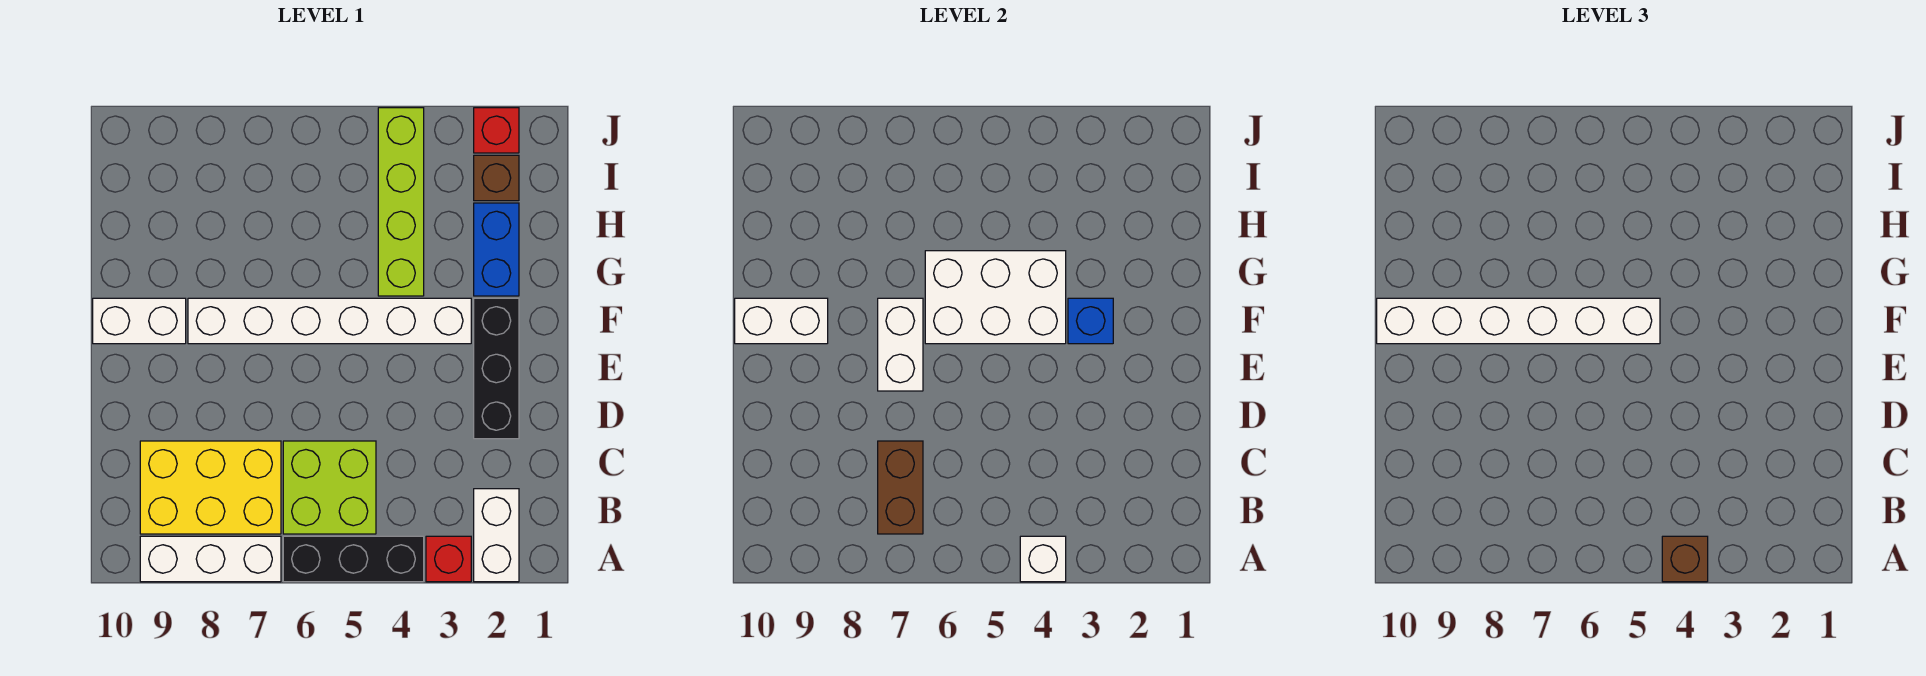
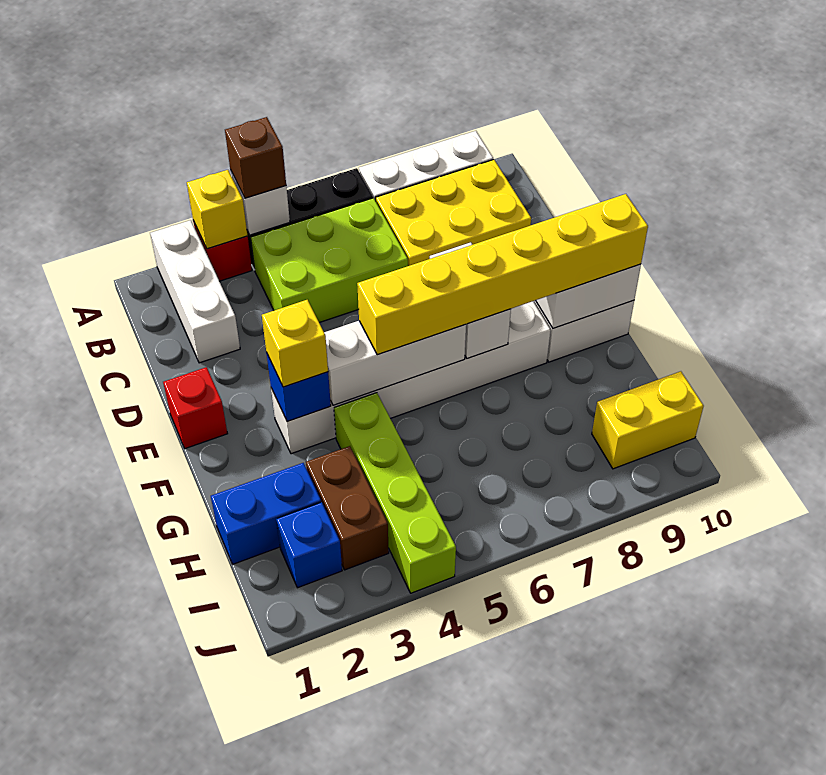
white brick A2:B2 level 1 -> white brick A2:C2 level 1
none -> yellow brick A3 level 2
lime brick B5:C6 level 1 -> lime brick B4:C6 level 1
brown brick B7:C7 level 2 -> brown brick H3:I3 level 1
black brick D2:F2 level 1 -> none
none -> yellow brick F3 level 3
white brick F4:G6 level 2 -> white brick F4:F6 level 2
white brick F5:F10 level 3 -> yellow brick F5:F10 level 3
blue brick G2:H2 level 1 -> blue brick H1:H2 level 1
brown brick I2 level 1 -> blue brick I2 level 1
none -> yellow brick I9:I10 level 1
red brick J2 level 1 -> red brick E1 level 1

